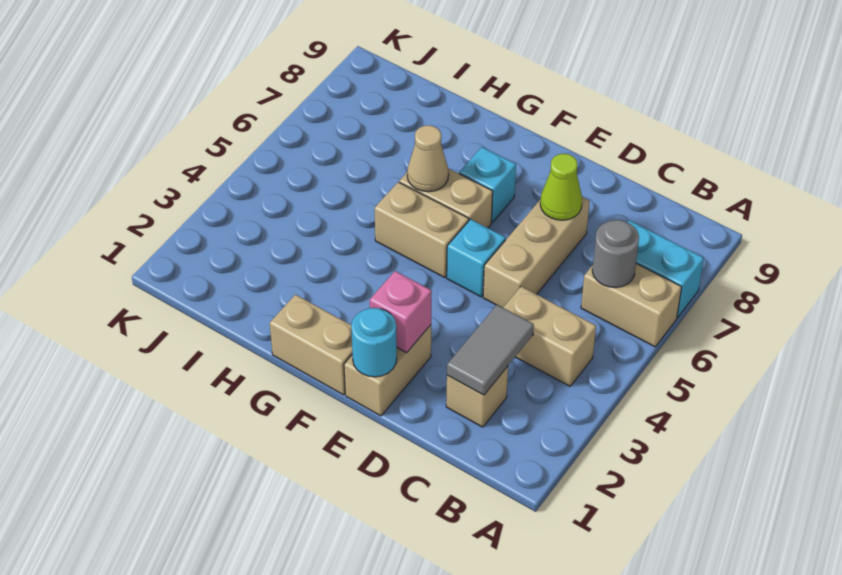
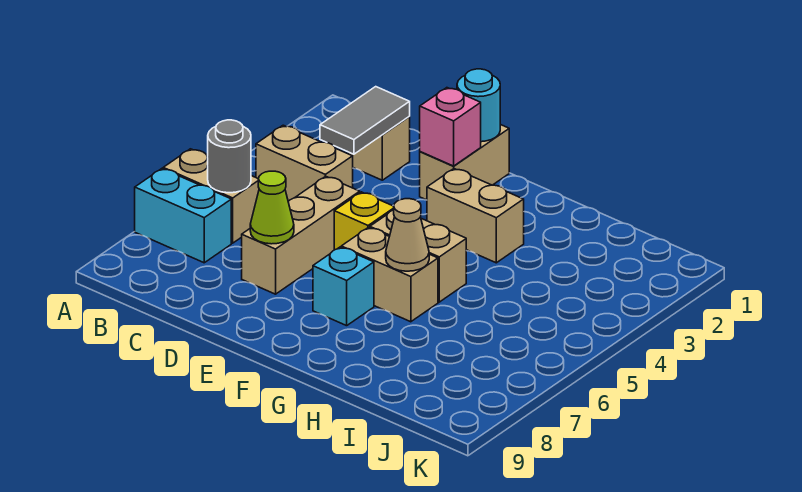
cyan brick E5 level 1 -> yellow brick E5 level 1
tan brick F1:G1 level 1 -> tan brick F3:G3 level 1

